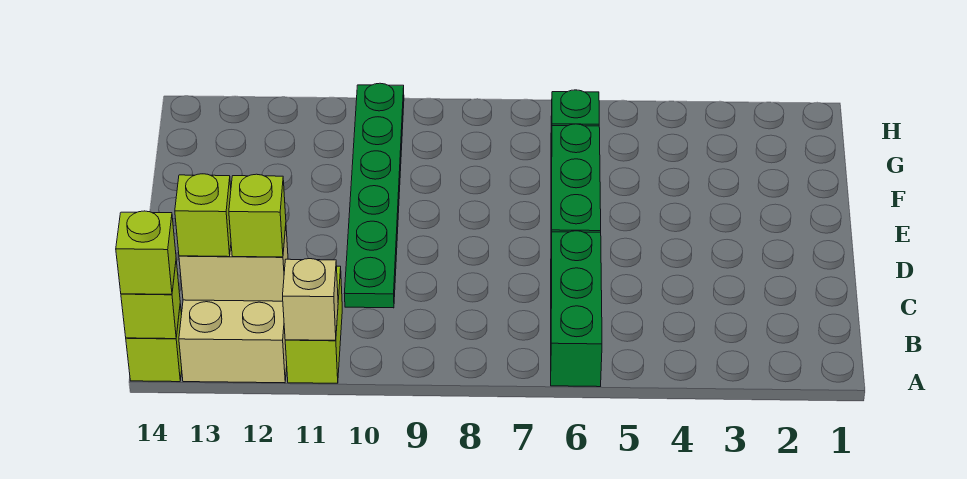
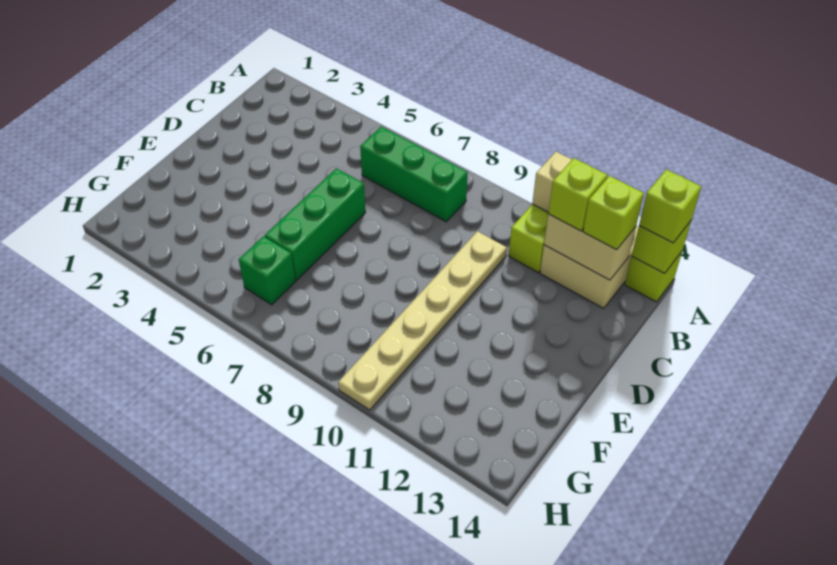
green brick A6:C6 level 1 -> green brick B6:B8 level 1
green plate C10:H10 level 1 -> tan plate C10:H10 level 1

